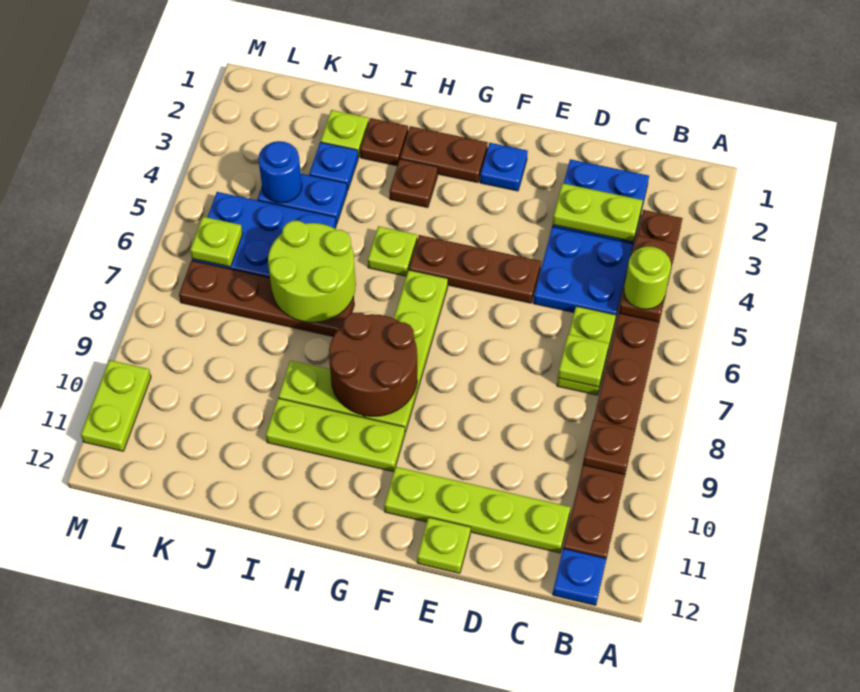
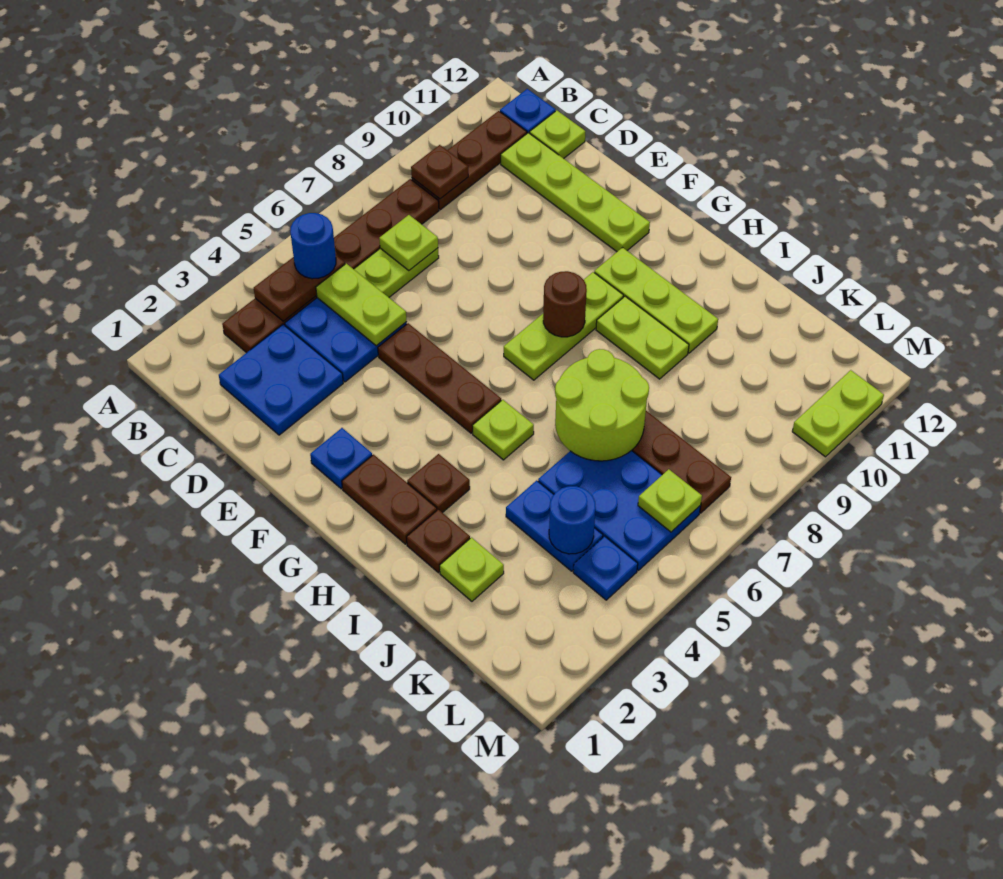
lime round brick B5 level 3 -> blue round brick B5 level 3
lime plate C3:D3 level 2 -> lime plate C5:D5 level 2
lime plate E12 level 1 -> lime plate C12 level 1
lime plate G6:G9 level 1 -> lime plate G7:G9 level 1
brown round brick G8:H9 level 2 -> brown round brick G8 level 2
blue plate J3 level 1 -> blue plate L4 level 1

